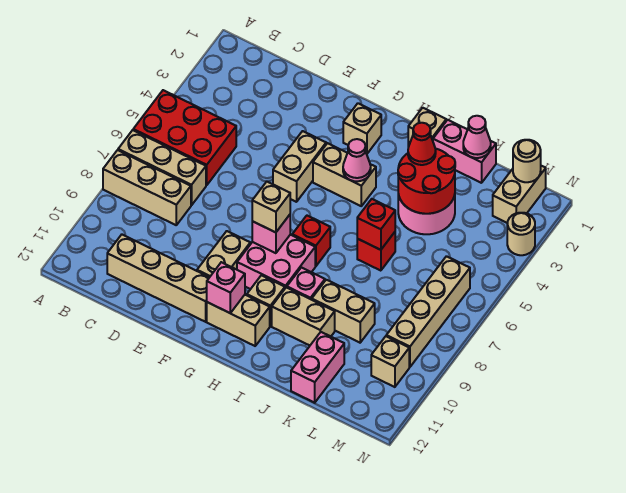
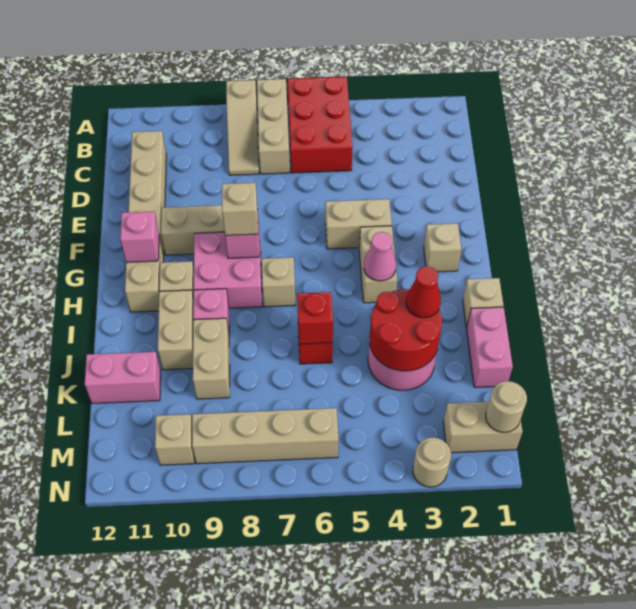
tan brick A8:C8 level 1 -> tan slope A8:C8 level 1 top A
red brick H7 level 1 -> tan brick H7 level 1
pink cone K1 level 2 -> none

